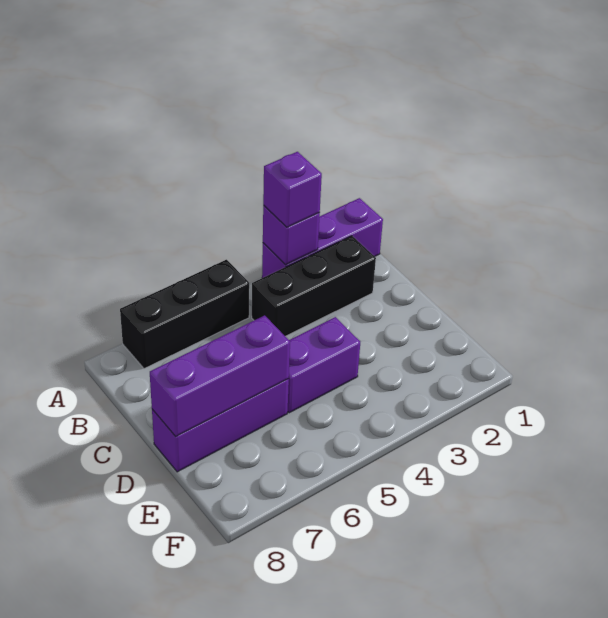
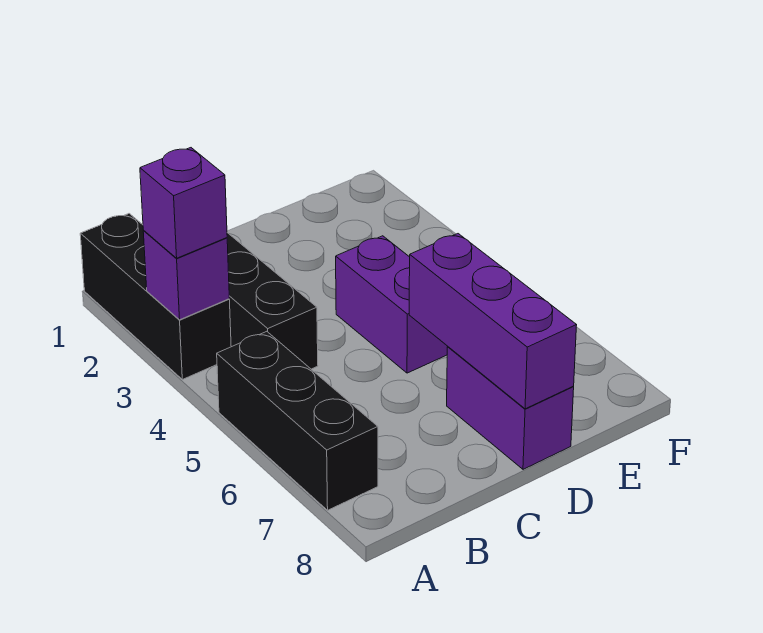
purple brick A1:A3 level 1 -> black brick A1:A3 level 1
purple brick D6:D8 level 1 -> purple brick D7:D8 level 1

